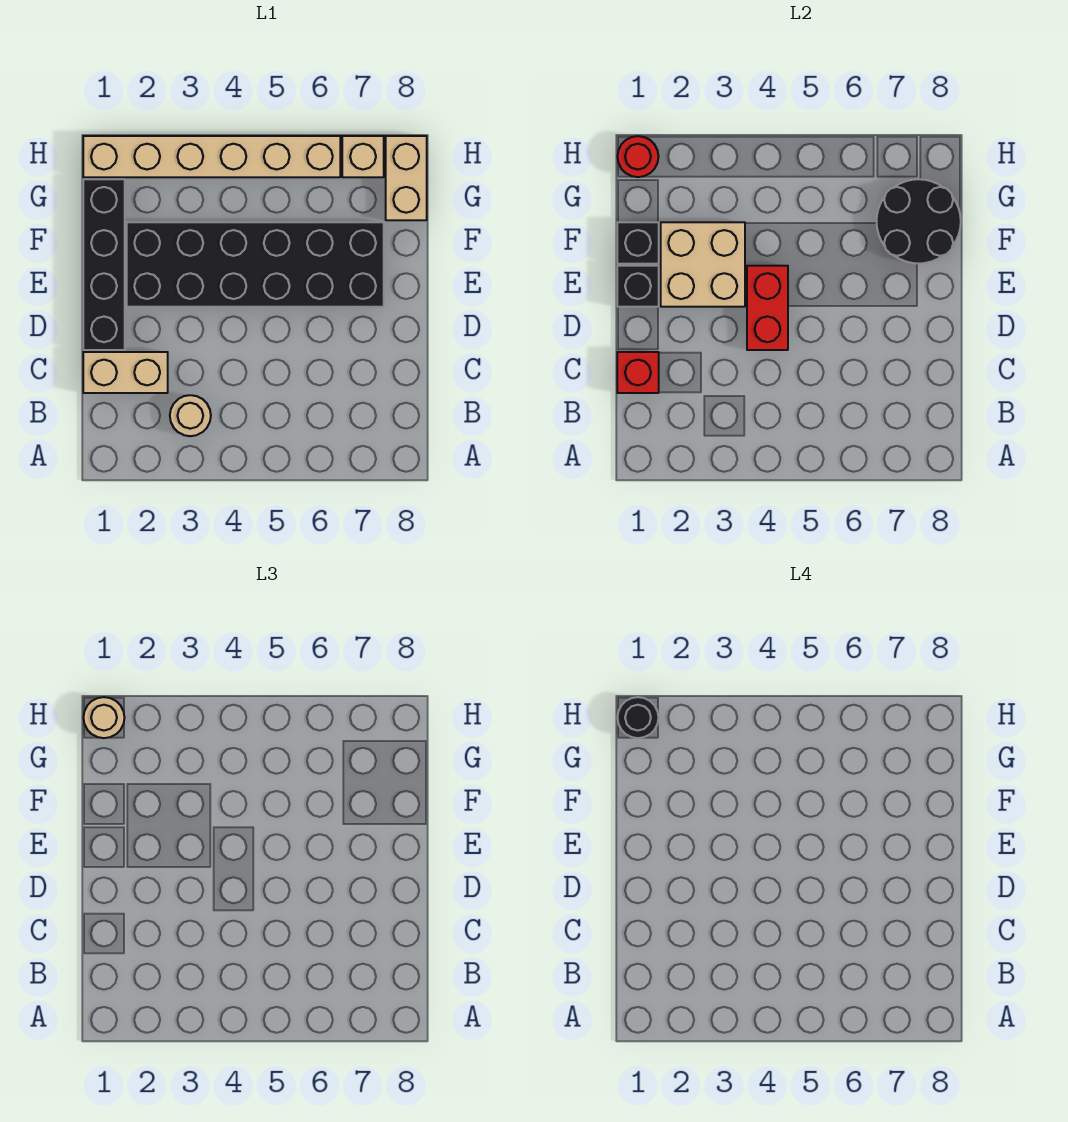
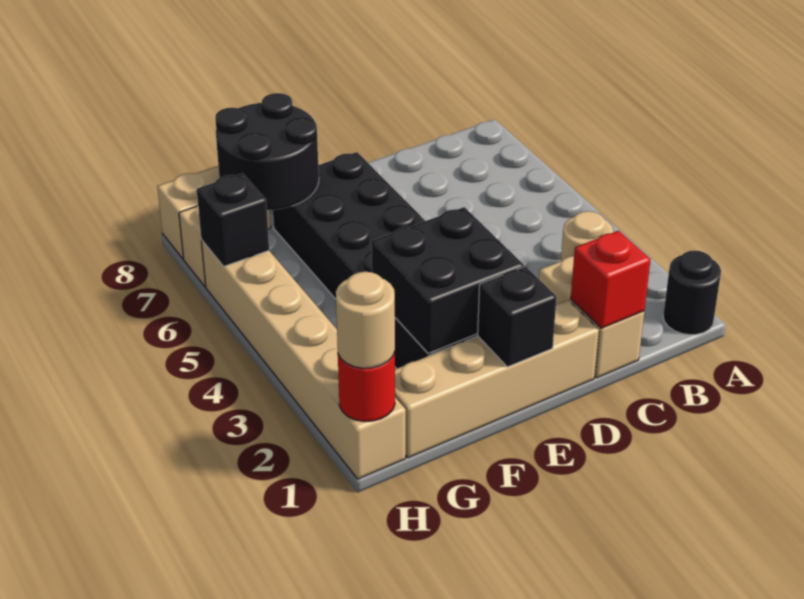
black brick D1:G1 level 1 -> tan brick D1:G1 level 1
red brick D4:E4 level 2 -> none
tan brick E2:F3 level 2 -> black brick E2:F3 level 2
black brick F1 level 2 -> black brick H6 level 2
black round brick H1 level 4 -> black round brick A1 level 1

